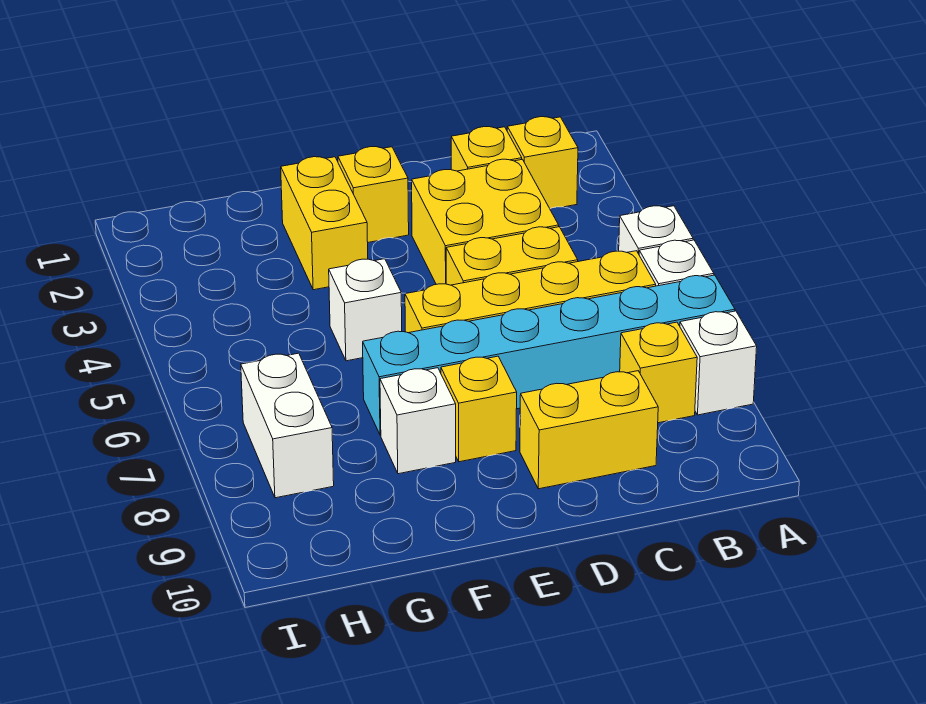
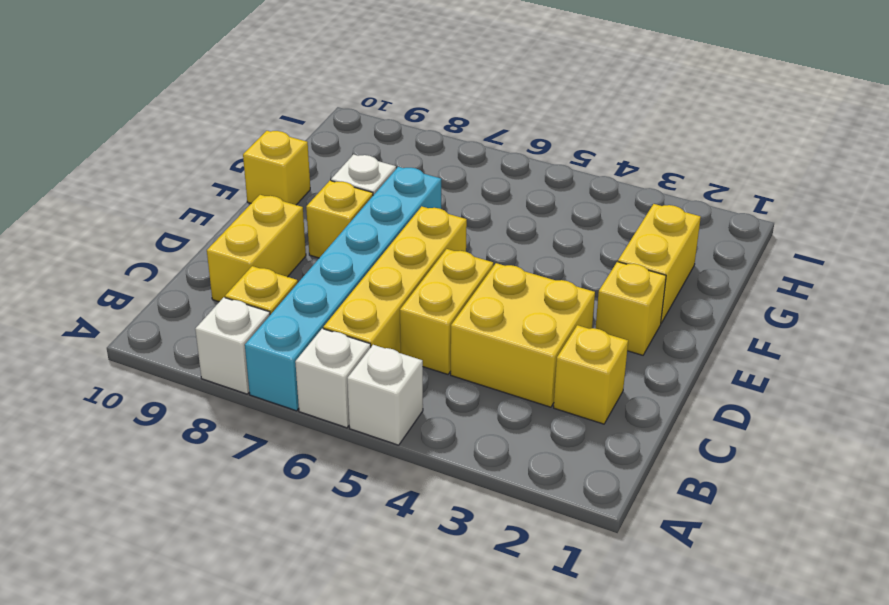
yellow brick B2 level 1 -> yellow brick F10 level 1
yellow brick F2:F3 level 1 -> yellow brick F2:G2 level 1
white brick F5 level 1 -> none
white brick H7:H8 level 1 -> none

